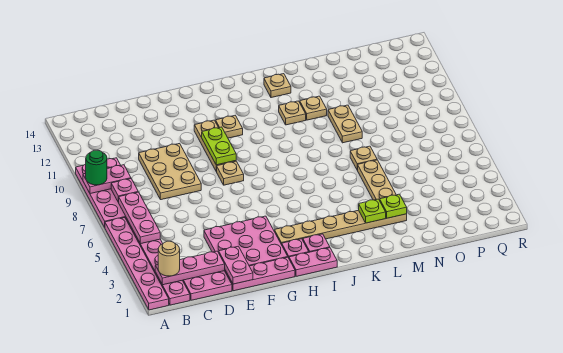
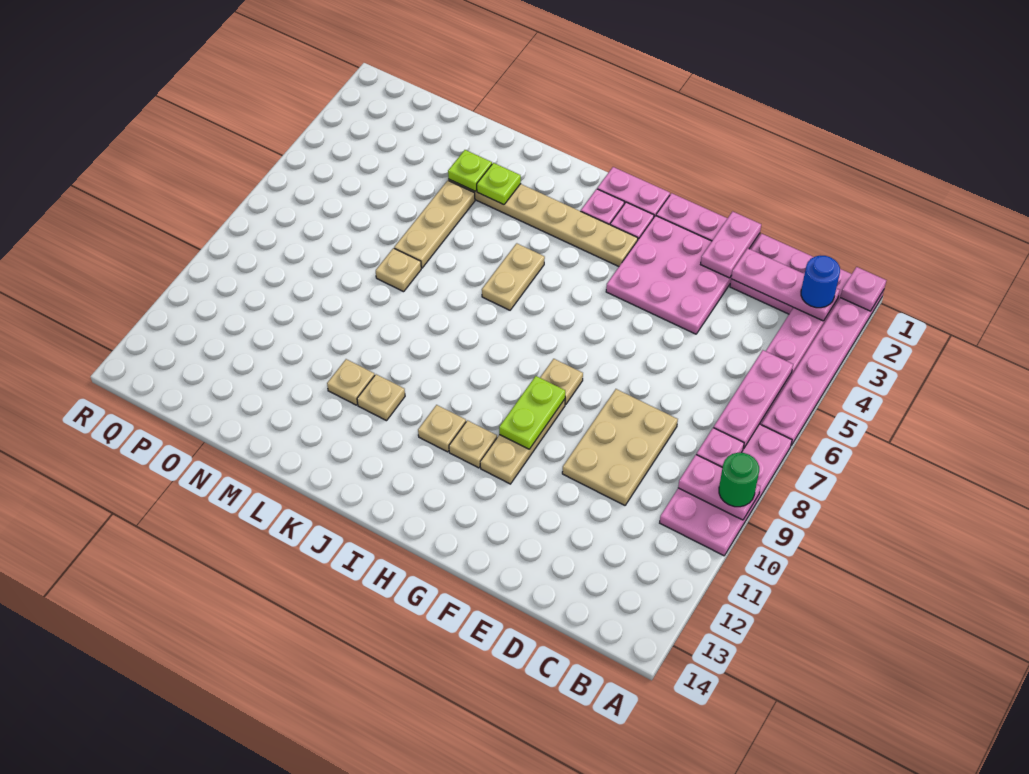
none -> pink plate A1 level 2
tan round brick B2 level 3 -> blue round brick B2 level 3
tan plate K13 level 1 -> tan plate I11 level 1
tan plate M9:M10 level 1 -> tan plate J5:J6 level 1

